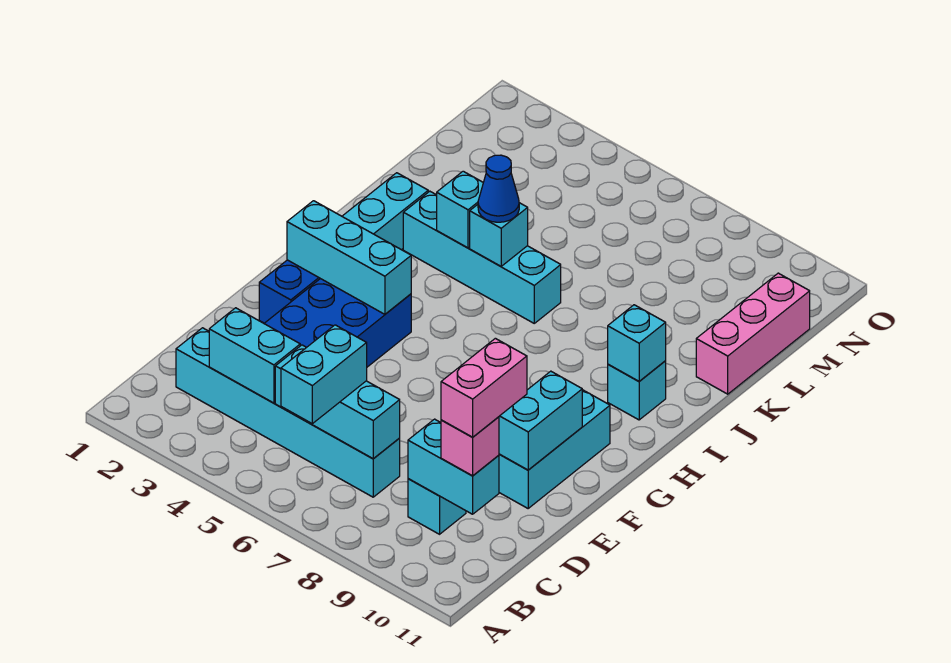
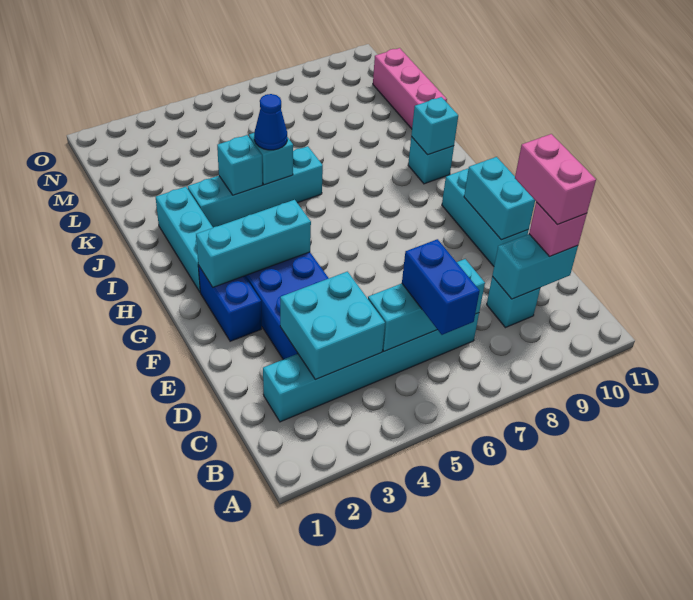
cyan brick B6:C6 level 3 -> blue brick B6:C6 level 3
cyan brick C3:C4 level 2 -> cyan brick C3:D4 level 2

